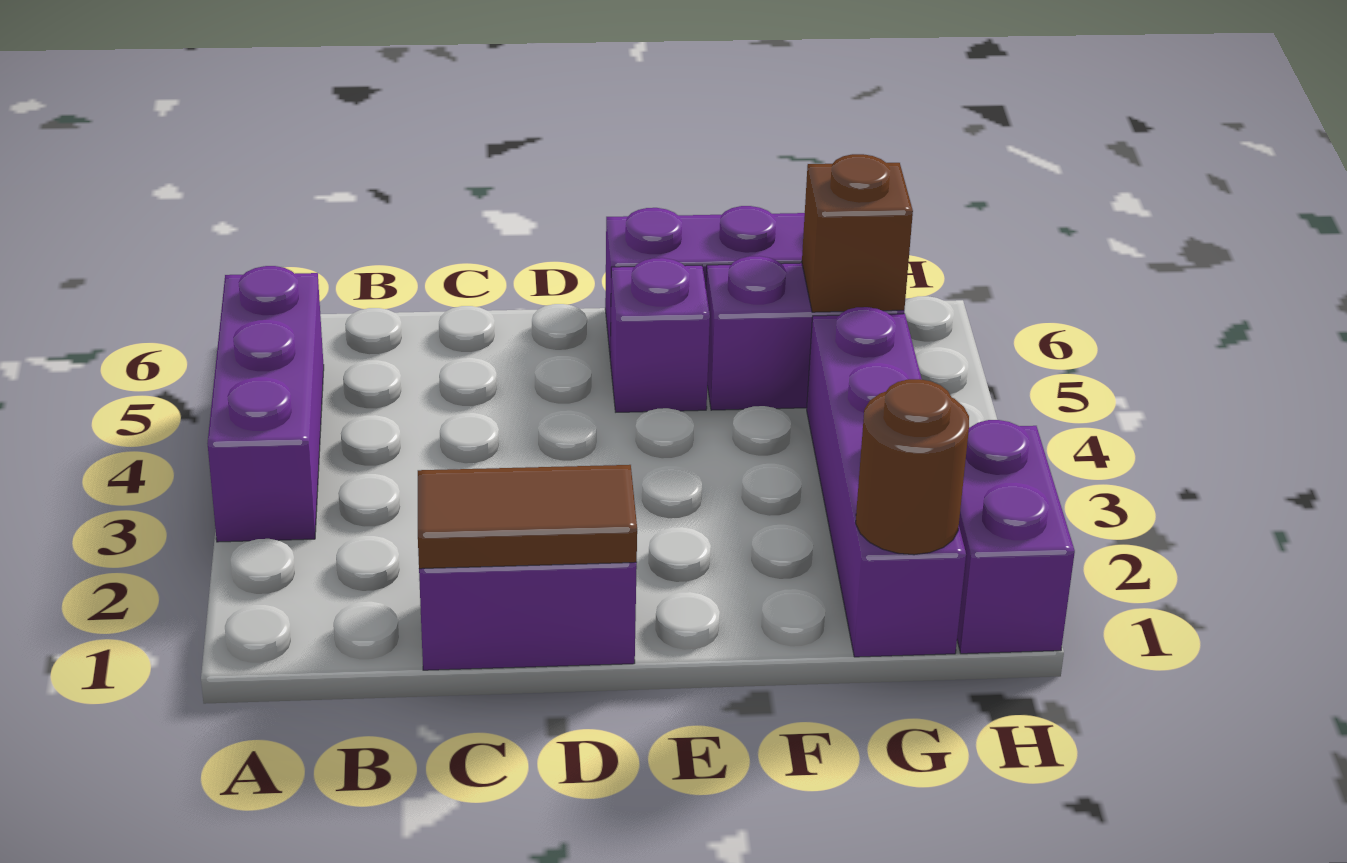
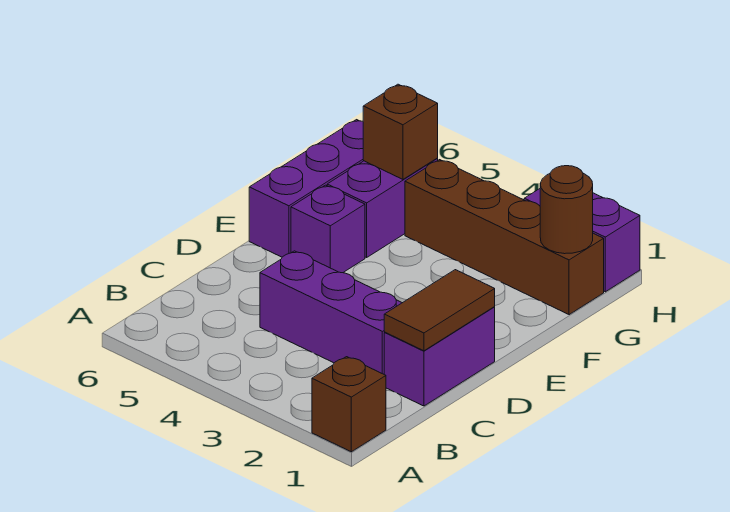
none -> brown brick A1 level 1
purple brick A3:A5 level 1 -> purple brick C2:C4 level 1
purple brick G1:G4 level 1 -> brown brick G1:G4 level 1

